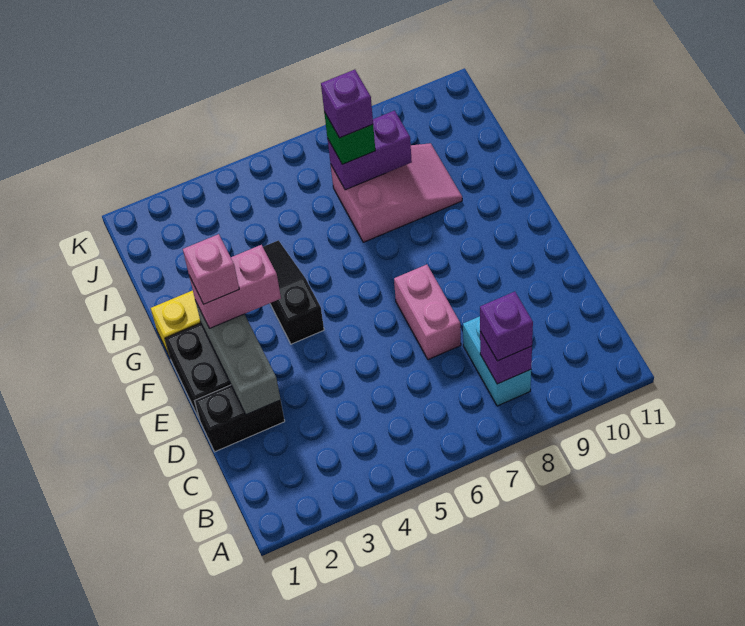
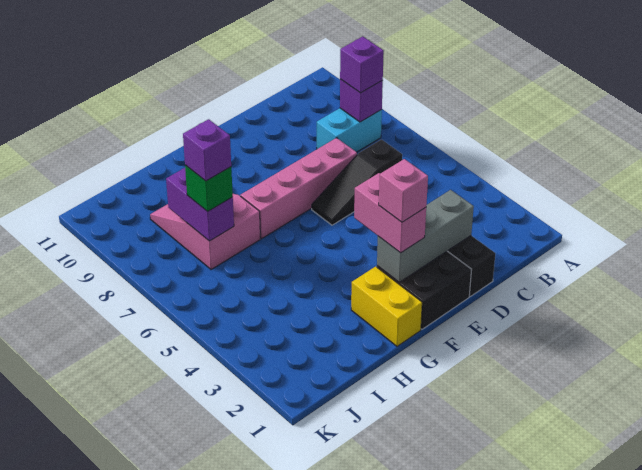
pink brick D7:E7 level 1 -> pink brick D7:G7 level 1
black slope F4:H4 level 1 top F -> black slope C6:E6 level 1 top C

